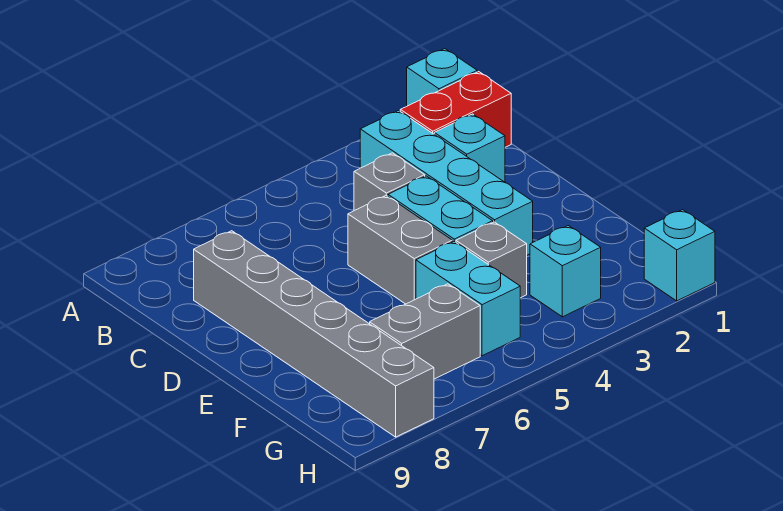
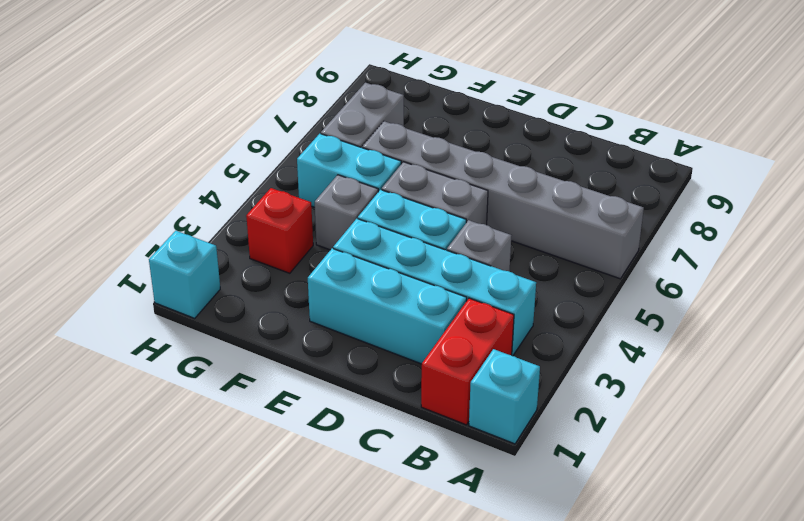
cyan brick C2 level 1 -> cyan brick C2:E2 level 1
grey brick C8:H8 level 1 -> grey brick A6:F6 level 1
cyan brick G3 level 1 -> red brick G3 level 1

